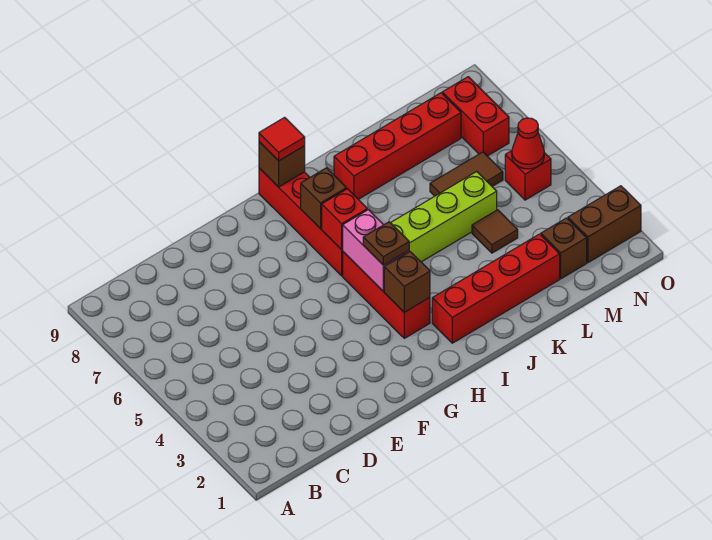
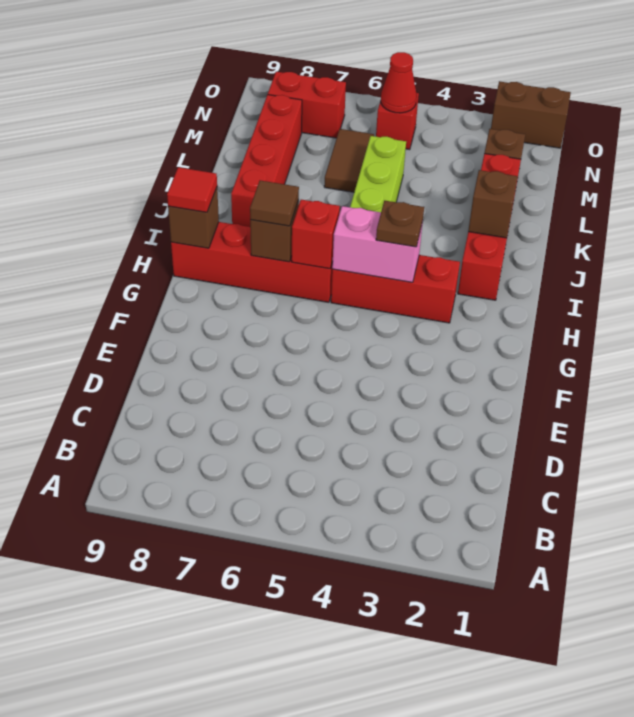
brown brick H3 level 2 -> brown brick J2 level 2
brown tile L4 level 1 -> brown tile H7 level 3
brown brick N2:O2 level 1 -> brown brick O1:O2 level 1

